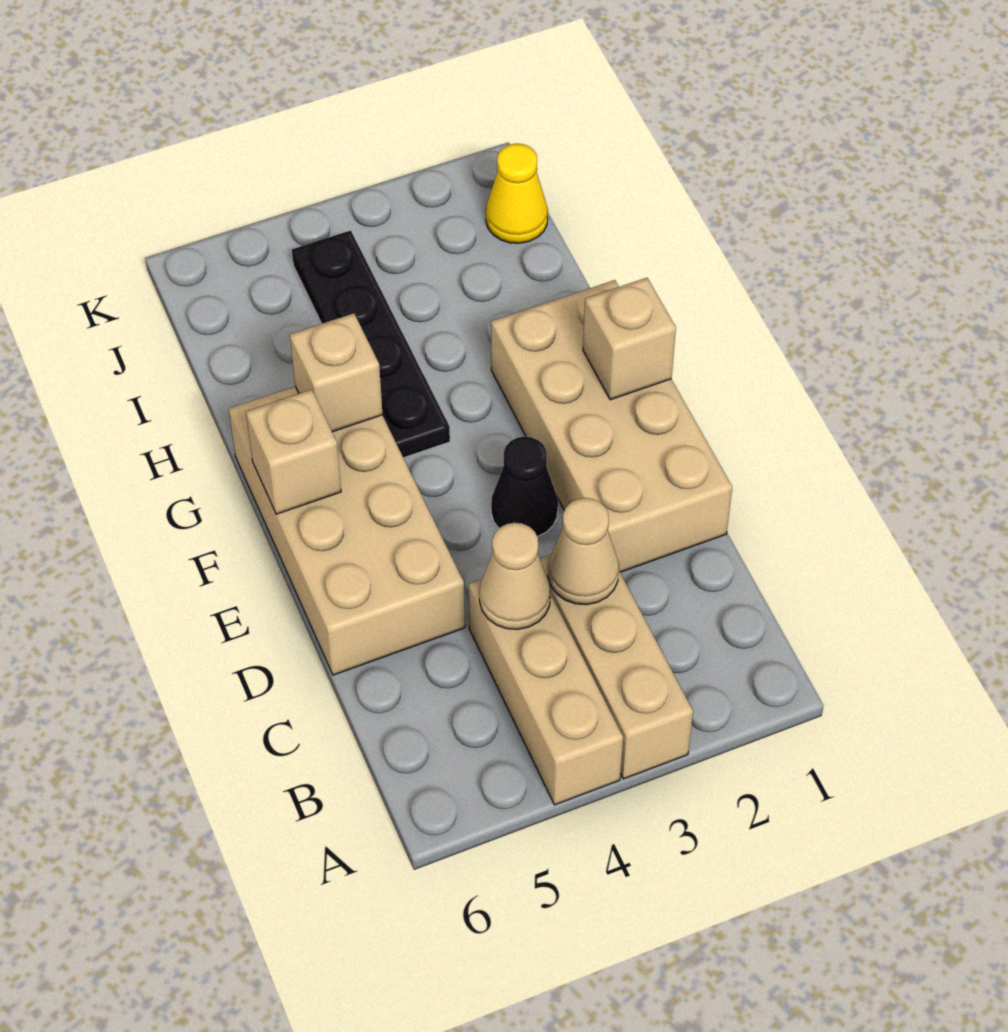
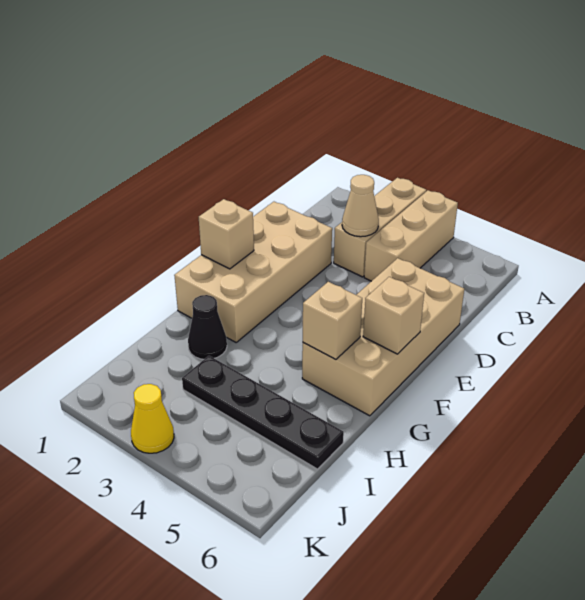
tan cone C4 level 2 -> none
black cone E3 level 1 -> black cone H2 level 1
black plate G4:J4 level 1 -> black plate I3:I6 level 1
yellow cone J1 level 1 -> yellow cone K3 level 1

